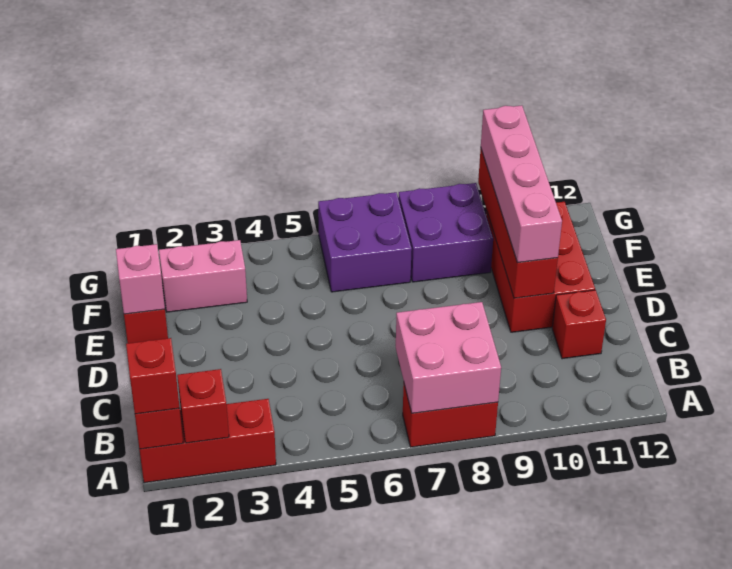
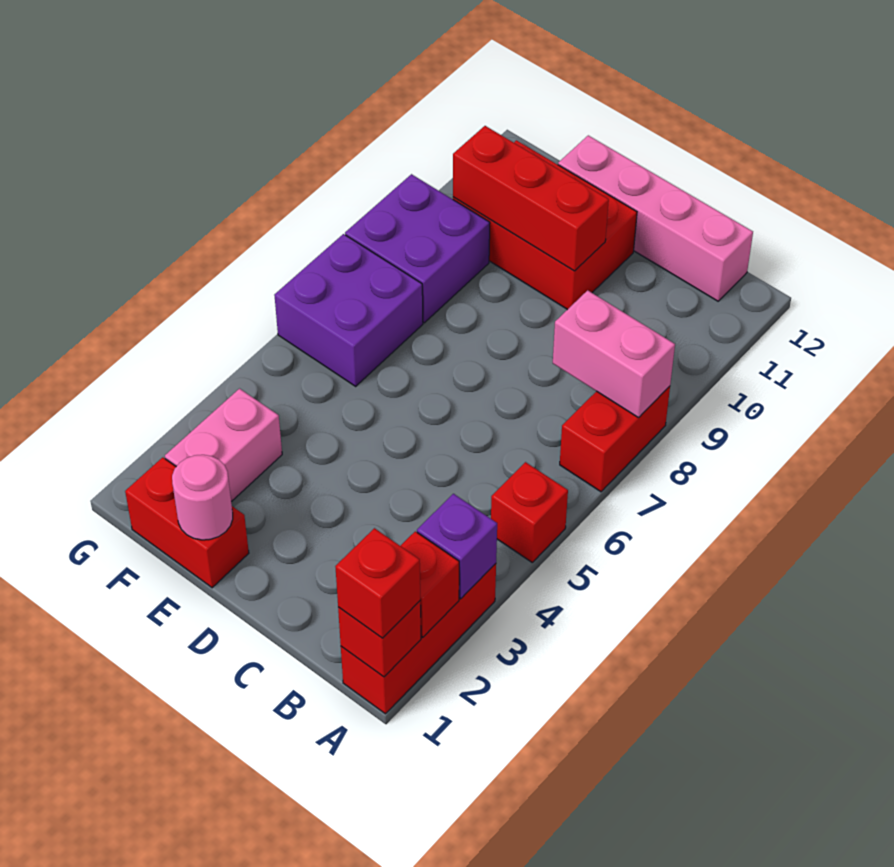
none -> purple brick A3 level 2
pink brick A7:B8 level 2 -> pink brick A8:B8 level 2
red brick C11 level 1 -> red brick A5 level 1
red brick D10:G10 level 2 -> red brick D10:F10 level 2
pink brick D10:G10 level 3 -> pink brick B12:E12 level 1
pink brick E1 level 2 -> pink round brick E1 level 2

